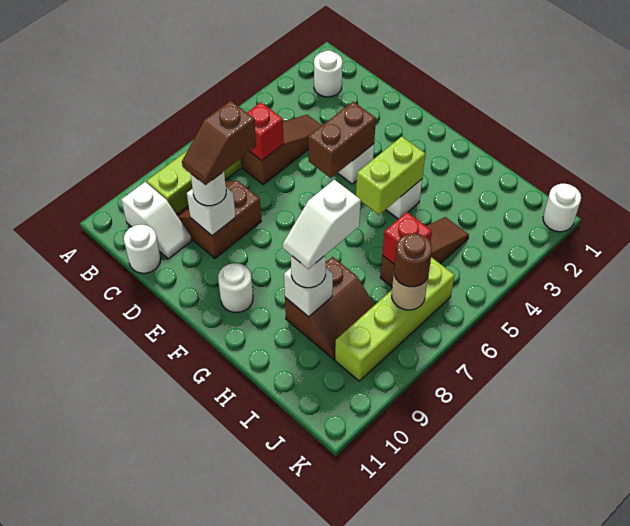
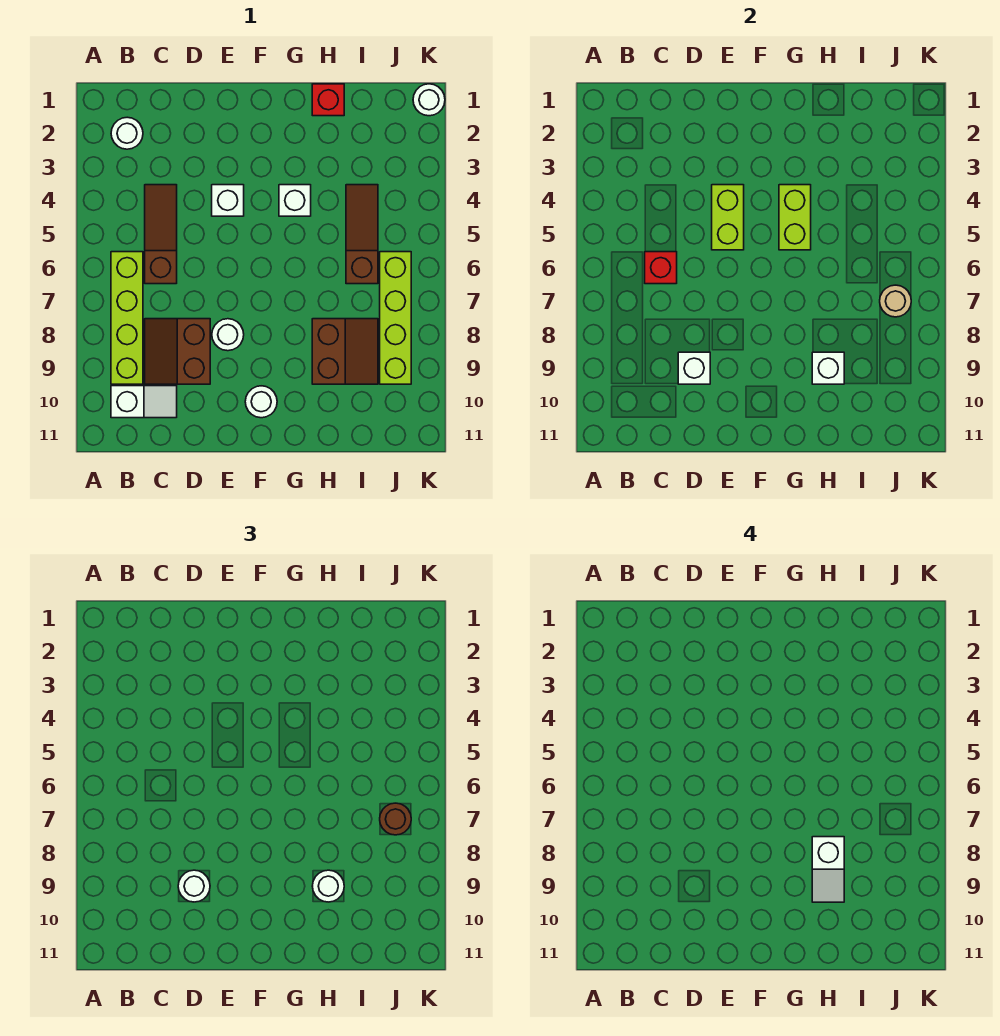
white round brick C11 level 1 -> white round brick E8 level 1
brown slope D8:D9 level 4 top 8 -> none
brown brick E4:E5 level 2 -> lime brick E4:E5 level 2
red brick I6 level 2 -> red brick H1 level 1

